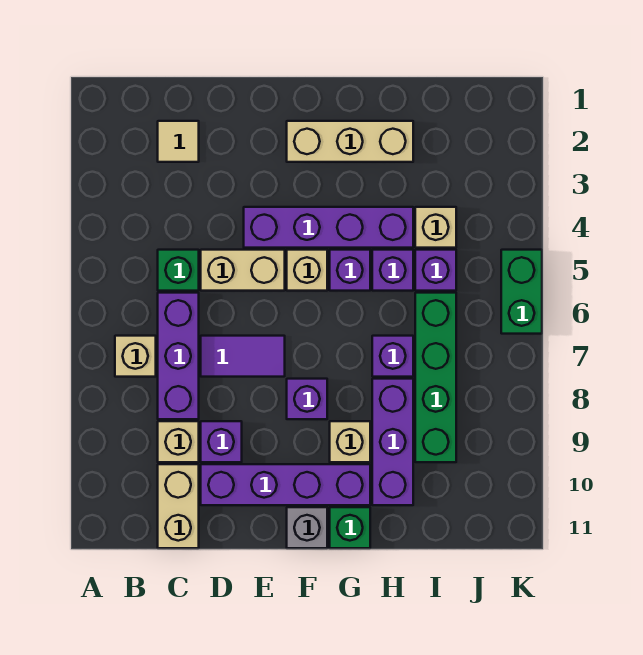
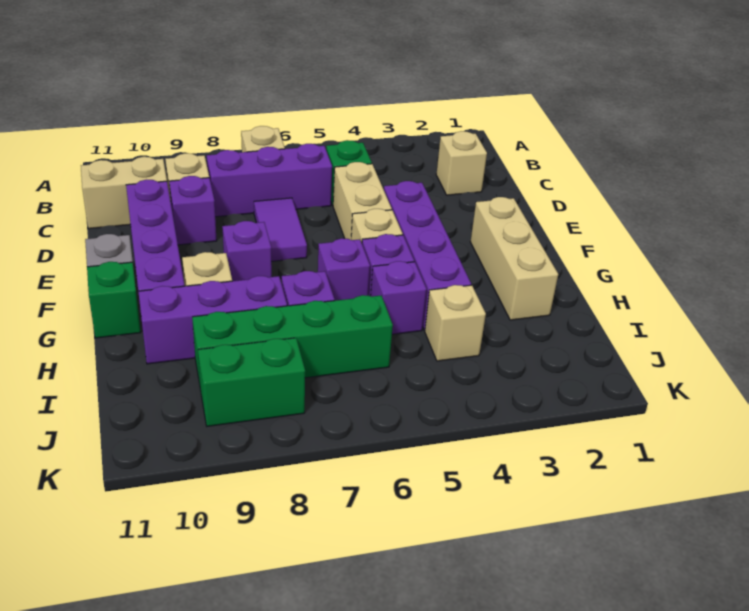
tan tile C2 level 1 -> tan brick C2 level 1
purple brick I5 level 1 -> purple brick G6 level 1
green brick K5:K6 level 1 -> green brick J8:J9 level 1

